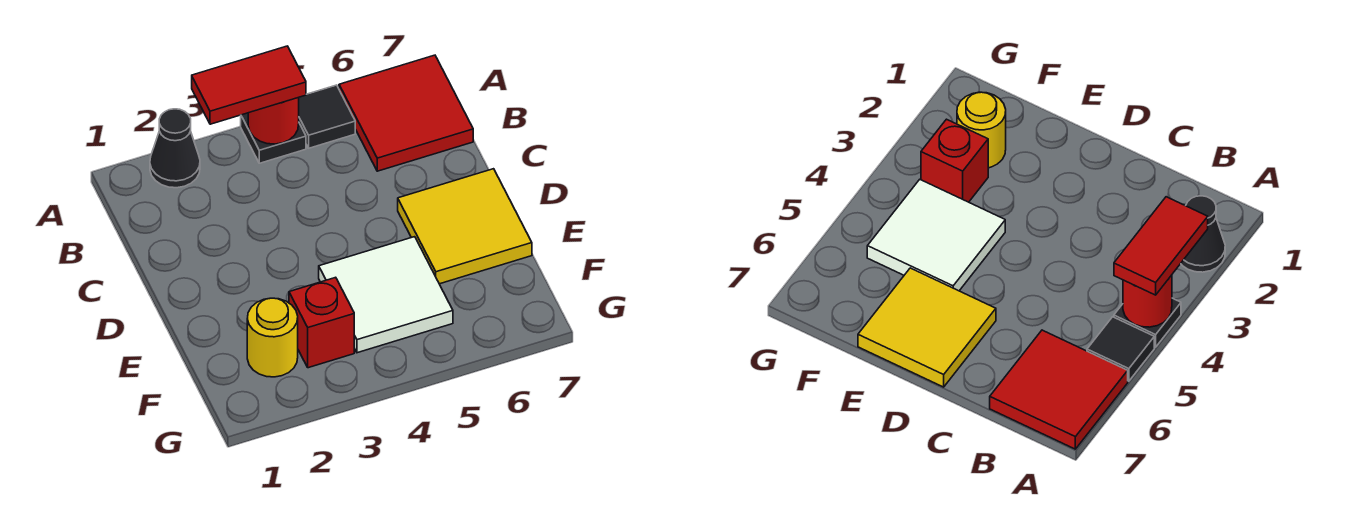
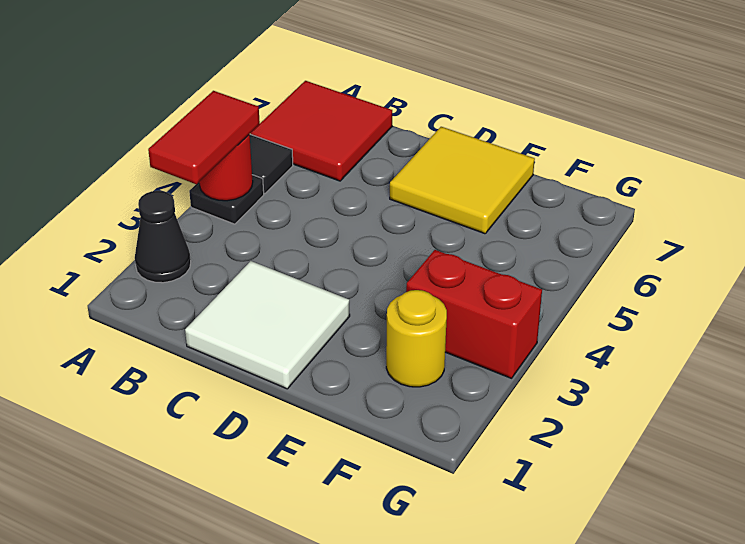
white tile E4:F5 level 1 -> white tile C1:D2 level 1
red brick F3 level 1 -> red brick F3:G3 level 1

